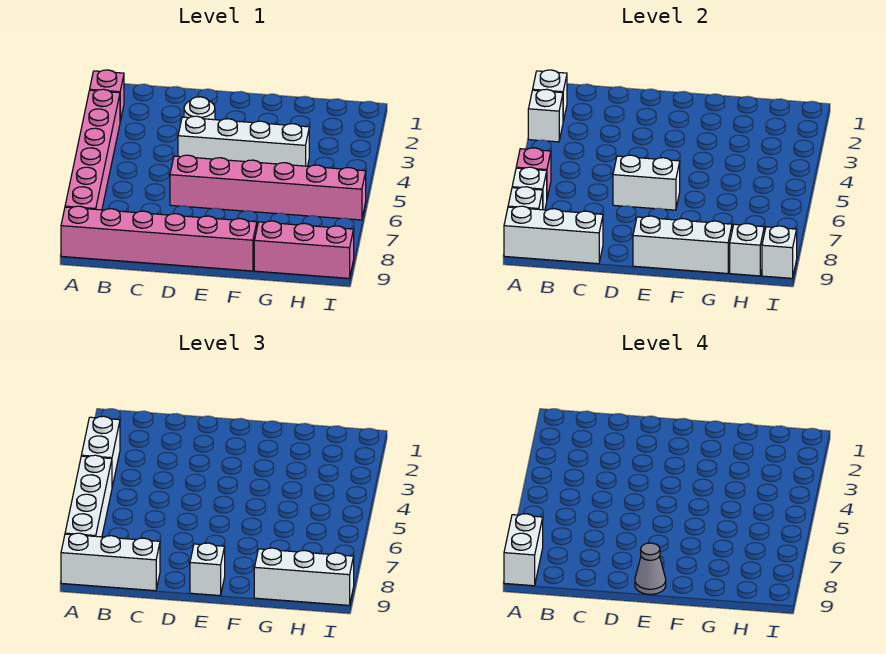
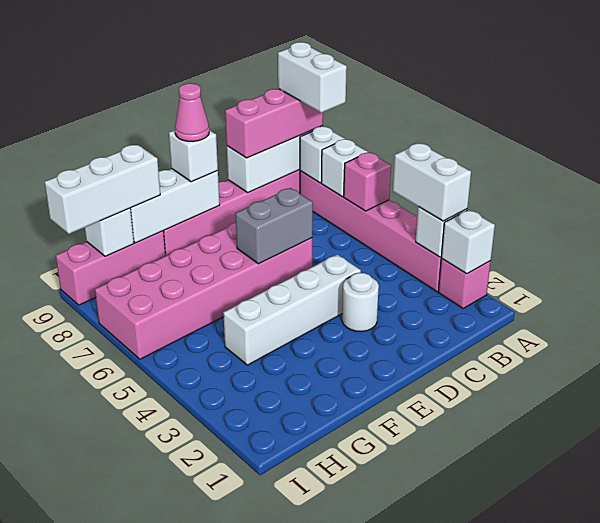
white brick A5:A8 level 3 -> none
white brick A9:C9 level 3 -> pink brick A9:C9 level 3
pink brick D6:I6 level 1 -> pink brick D6:I7 level 1
white brick D6:E6 level 2 -> grey brick D6:E6 level 2
grey cone E9 level 4 -> pink cone E9 level 4
white brick I9 level 2 -> none

